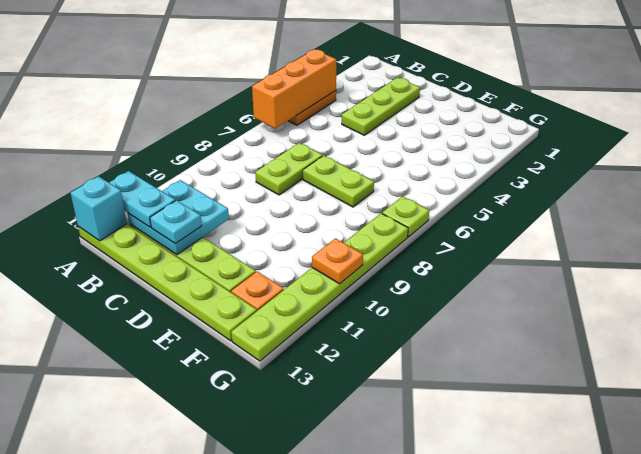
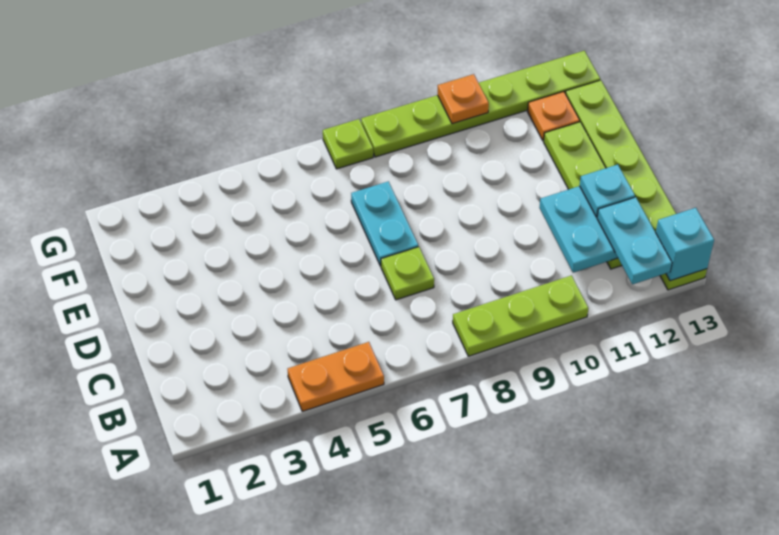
orange brick A4:A6 level 2 -> none
lime plate C2:C4 level 1 -> lime plate A8:A10 level 1
lime plate C7:C8 level 1 -> lime plate C7 level 1
lime plate D7:E7 level 1 -> cyan plate D7:E7 level 1

